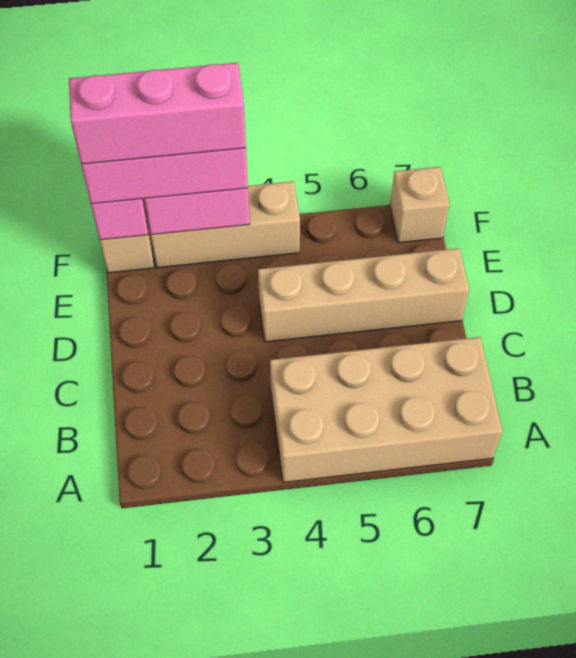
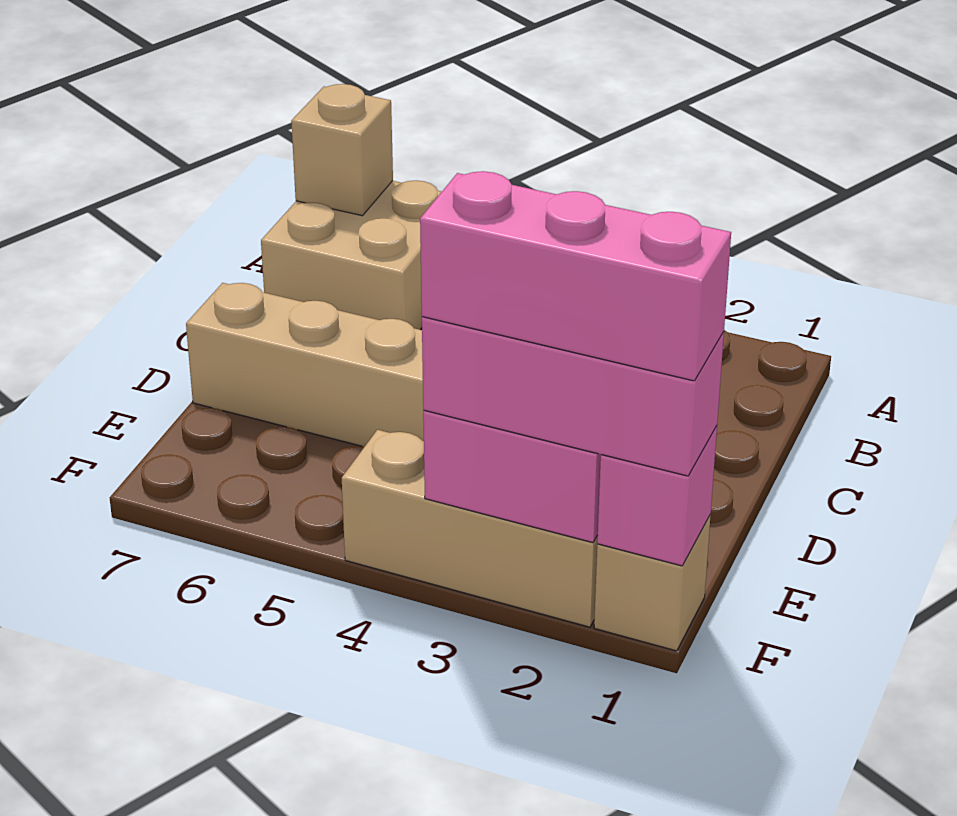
tan brick A4:B7 level 1 -> tan brick A6:B7 level 1
tan brick F7 level 1 -> tan brick A7 level 2

